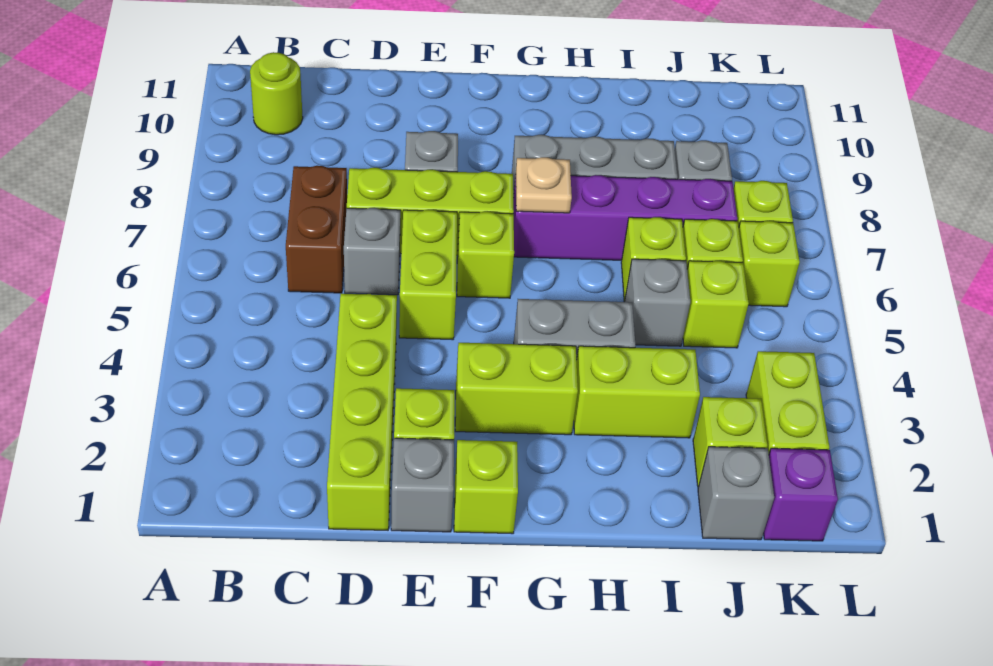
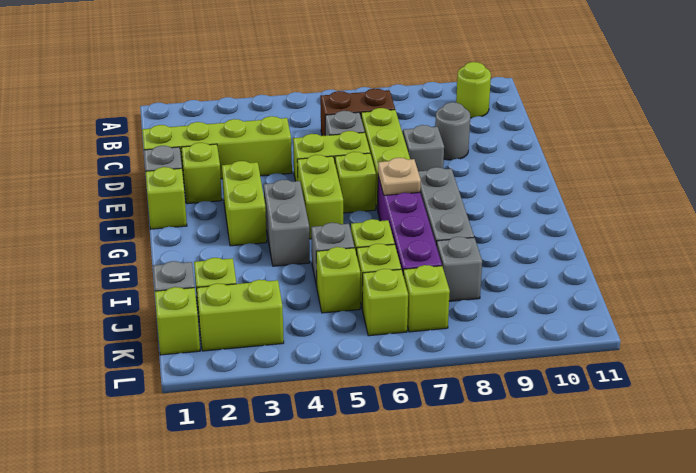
none -> grey round brick D9 level 1
lime brick H3:I3 level 1 -> lime brick F5:G5 level 1
purple brick K1 level 1 -> lime brick K1 level 1

